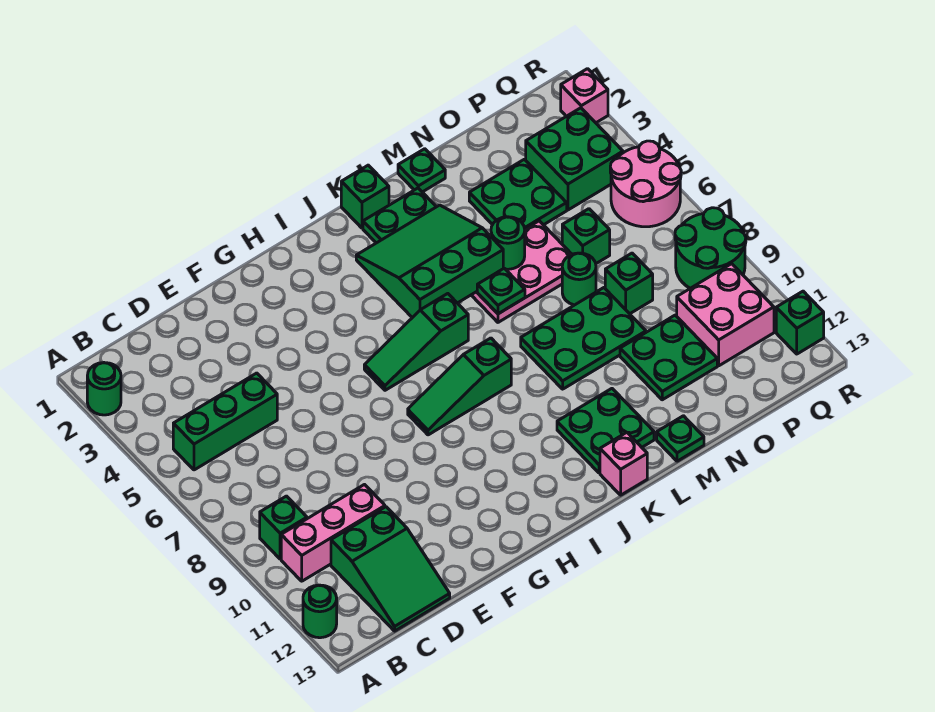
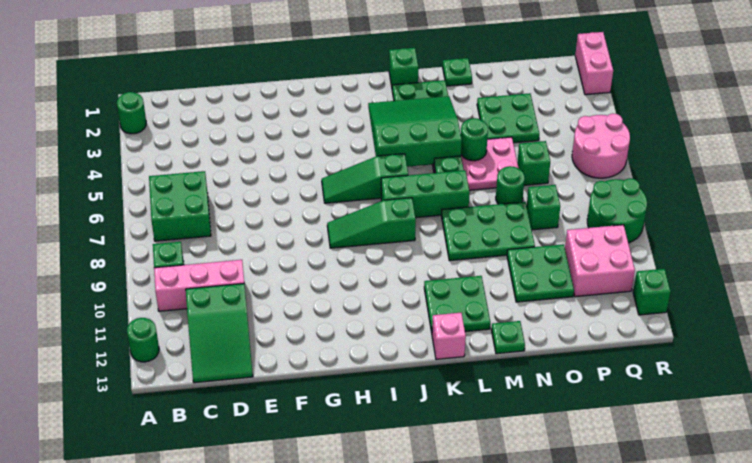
green brick B5:D5 level 1 -> green brick J7:L7 level 1
green brick P3:Q4 level 1 -> green brick B6:C7 level 1
pink brick R2 level 1 -> pink brick R1:R2 level 1

